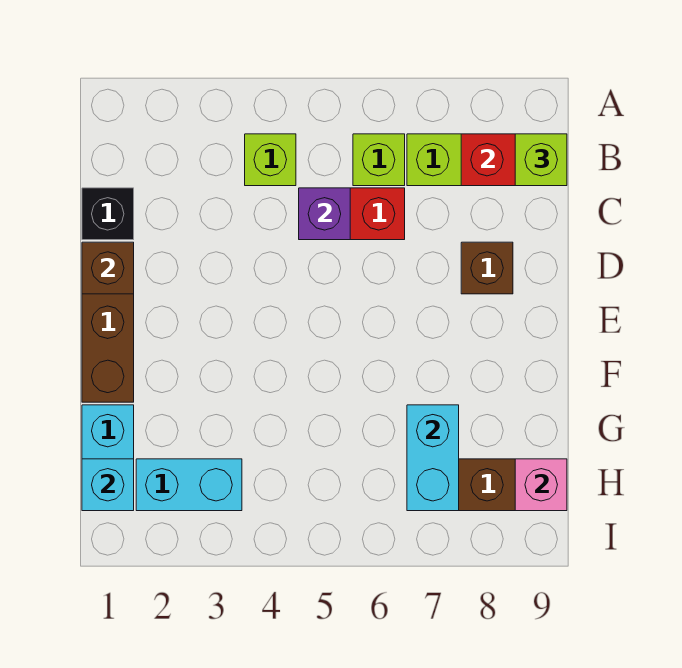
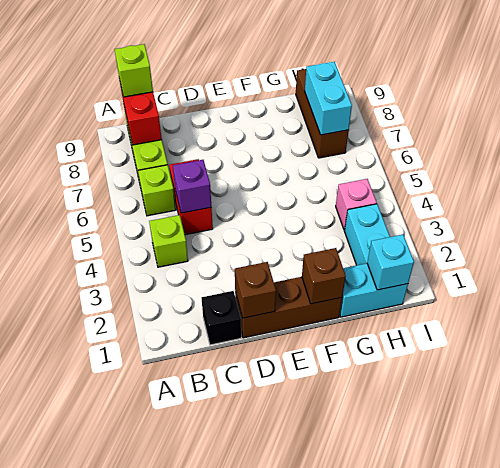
brown brick D8 level 1 -> brown brick F1 level 2
cyan brick G7:H7 level 2 -> cyan brick H7:H8 level 2
pink brick H9 level 2 -> pink brick H4 level 1

